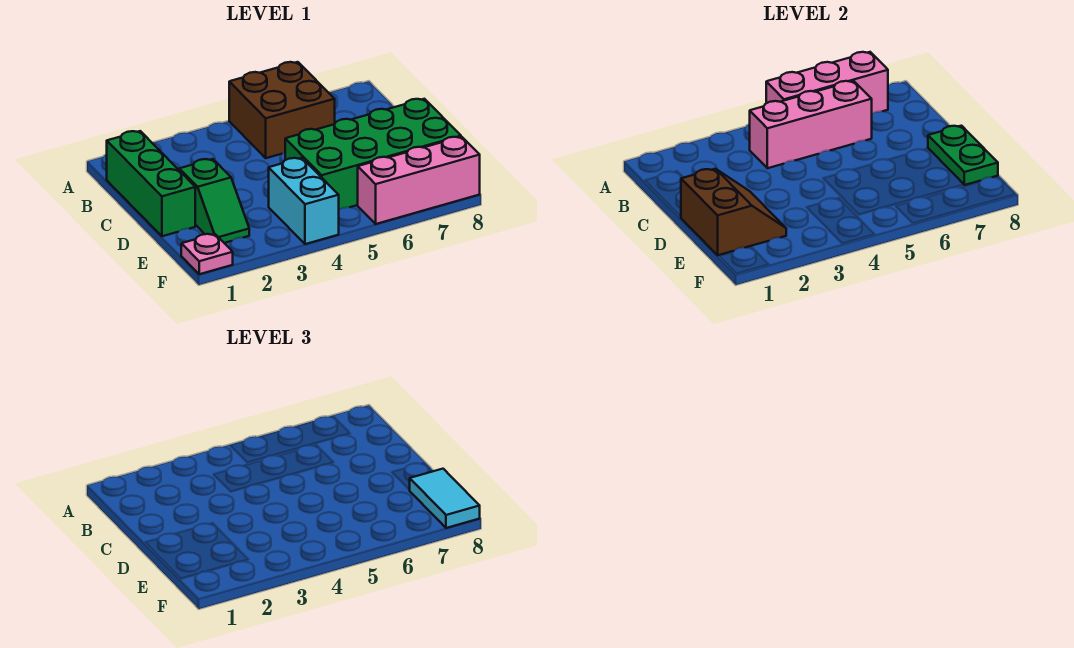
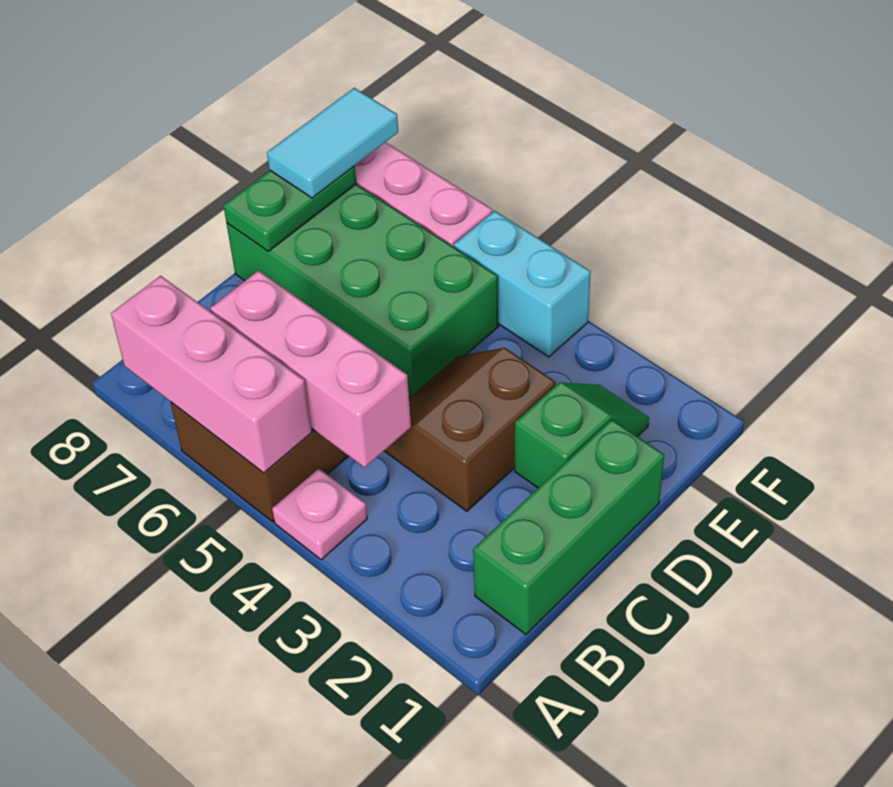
brown slope D1:E2 level 2 top 1 -> brown slope C3:D4 level 1 top 3
cyan brick E4:F4 level 1 -> cyan brick F4:F5 level 1
pink plate F1 level 1 -> pink plate A4 level 1

